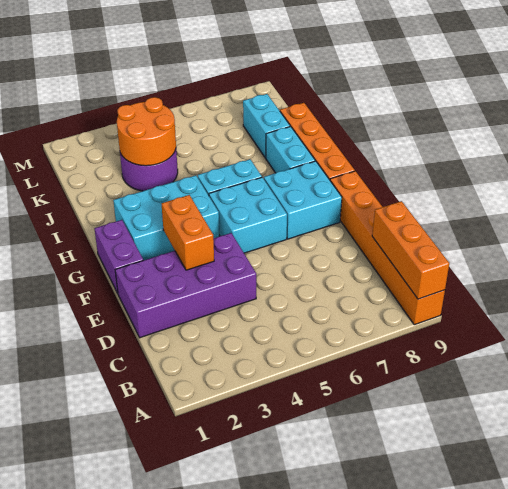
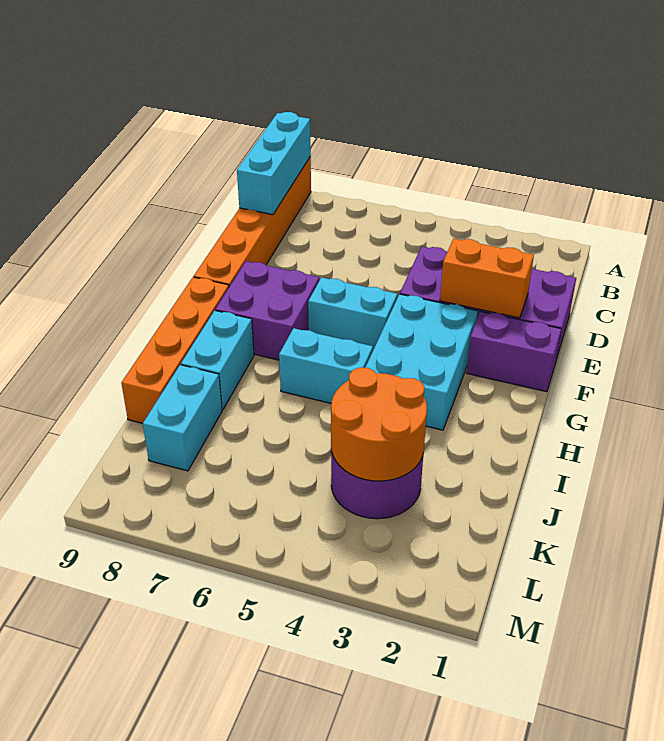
orange brick A9:C9 level 2 -> cyan brick A9:C9 level 2
orange brick E3:F3 level 2 -> orange brick E2:E3 level 2
purple brick F1:G1 level 1 -> purple brick F1:F2 level 1
cyan brick F5:G6 level 1 -> cyan brick F5:F6 level 1
cyan brick F7:G8 level 1 -> purple brick F7:G8 level 1
cyan brick G2:H4 level 1 -> cyan brick F3:H4 level 1

